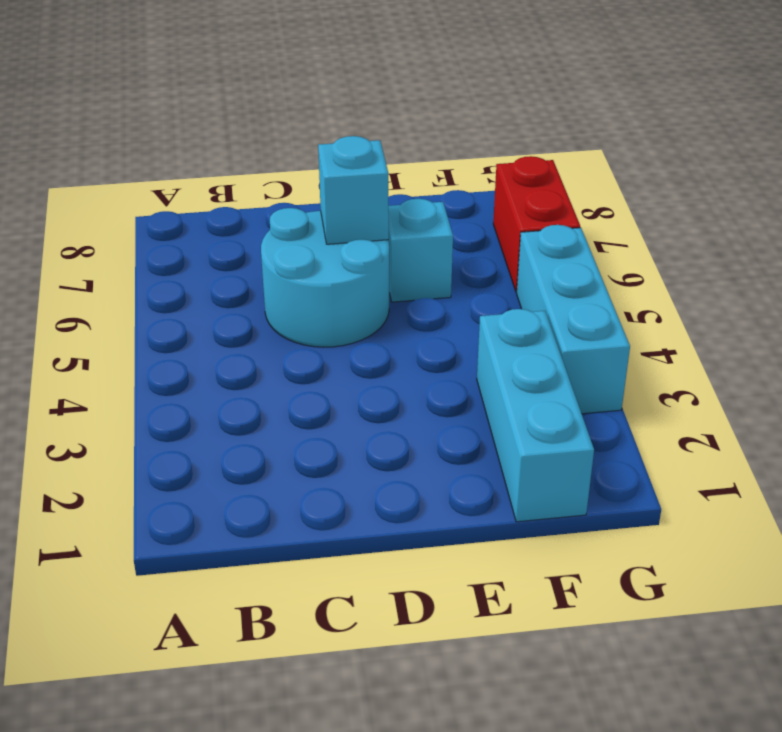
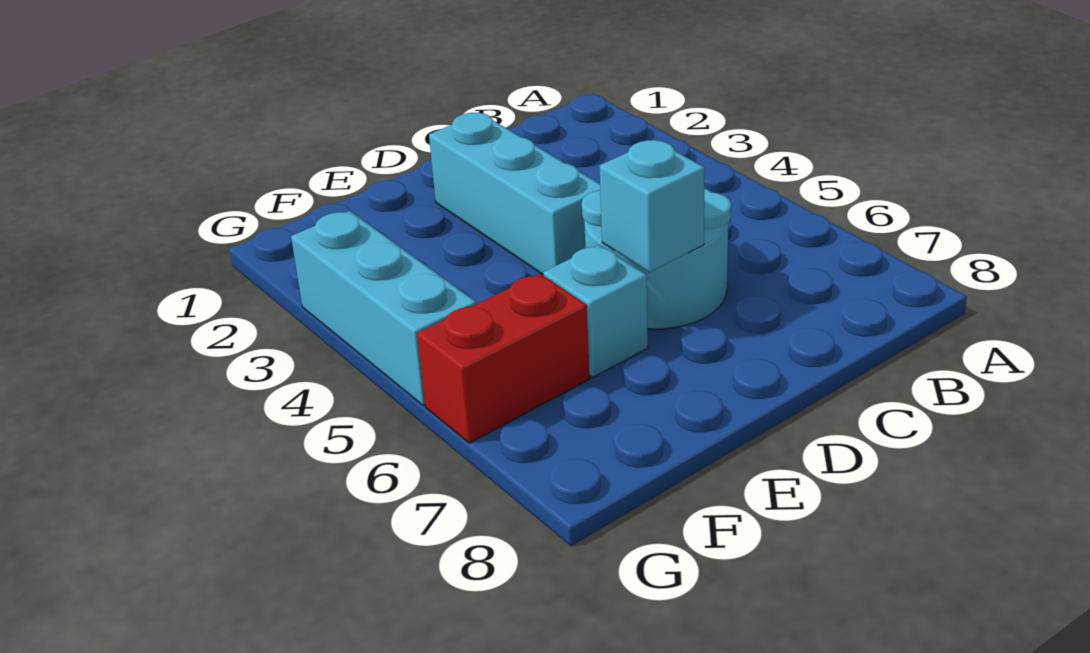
cyan brick F1:F3 level 1 -> cyan brick D2:D4 level 1
red brick G6:G7 level 1 -> red brick F6:G6 level 1

